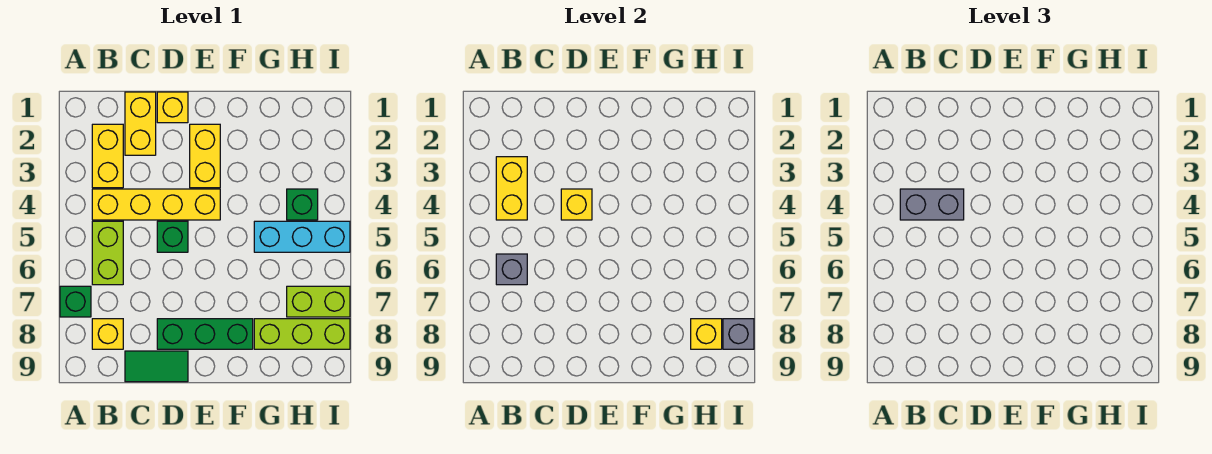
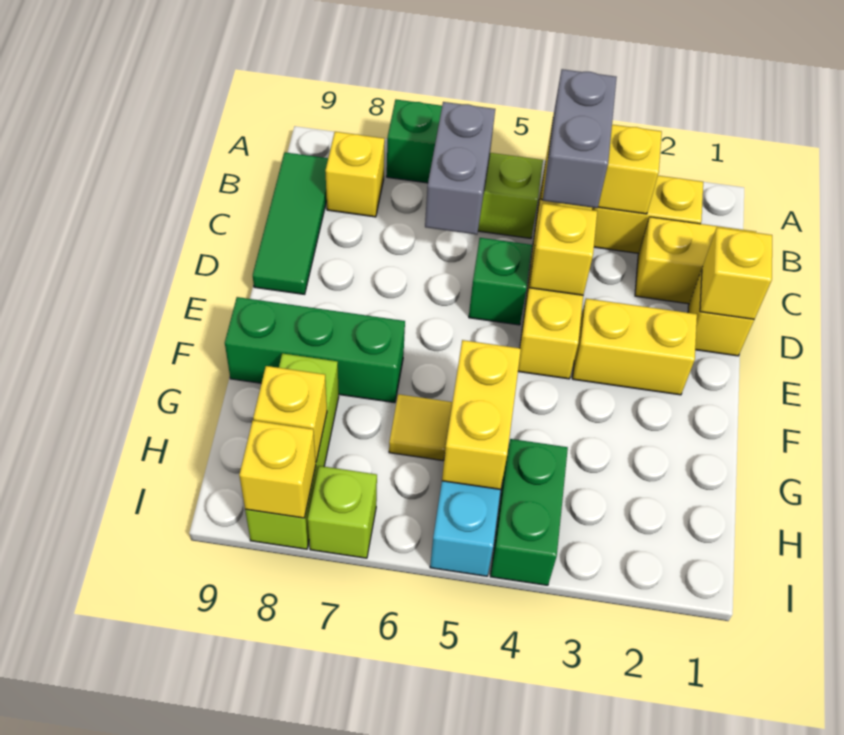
grey brick B6 level 2 -> grey brick B6:C6 level 2
green tile C9:D9 level 1 -> green tile B9:D9 level 1
none -> yellow brick D1 level 2
green brick D8:F8 level 1 -> green brick F7:F9 level 1
none -> yellow brick G5:H5 level 2
none -> yellow tile G6 level 1
green brick H4 level 1 -> green brick H4:I4 level 1
lime brick H7:I7 level 1 -> lime brick I7 level 1
grey brick I8 level 2 -> yellow brick I8 level 2

